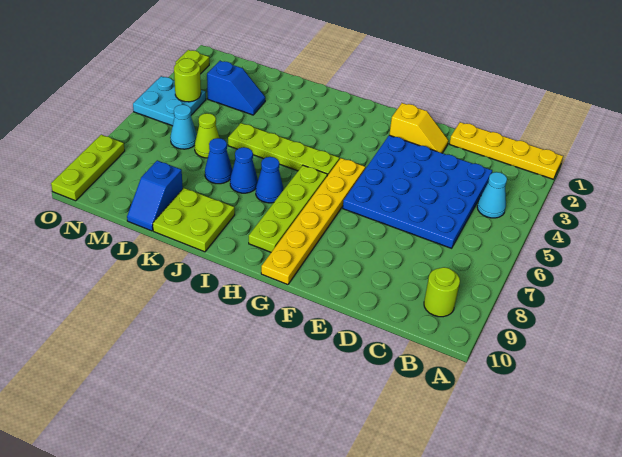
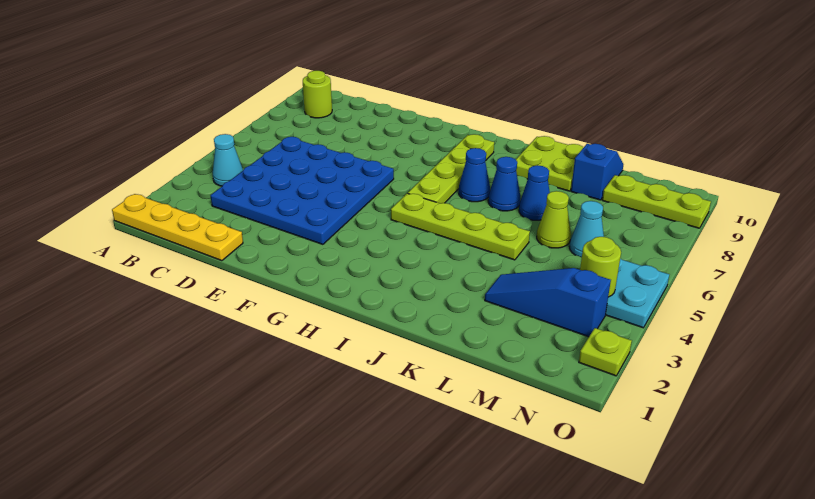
yellow slope E2:F2 level 1 top F -> none
yellow plate G5:G10 level 1 -> none
blue slope L3:M3 level 1 top M -> blue slope L3:N3 level 1 top N
lime plate O8:O10 level 1 -> lime plate M9:O9 level 1

